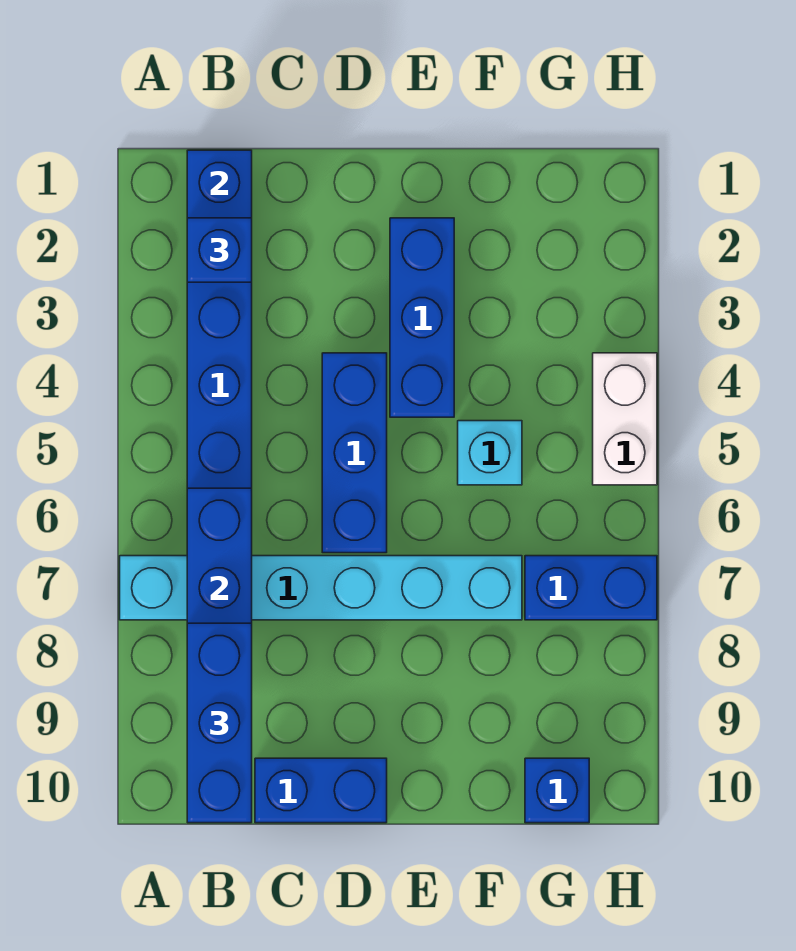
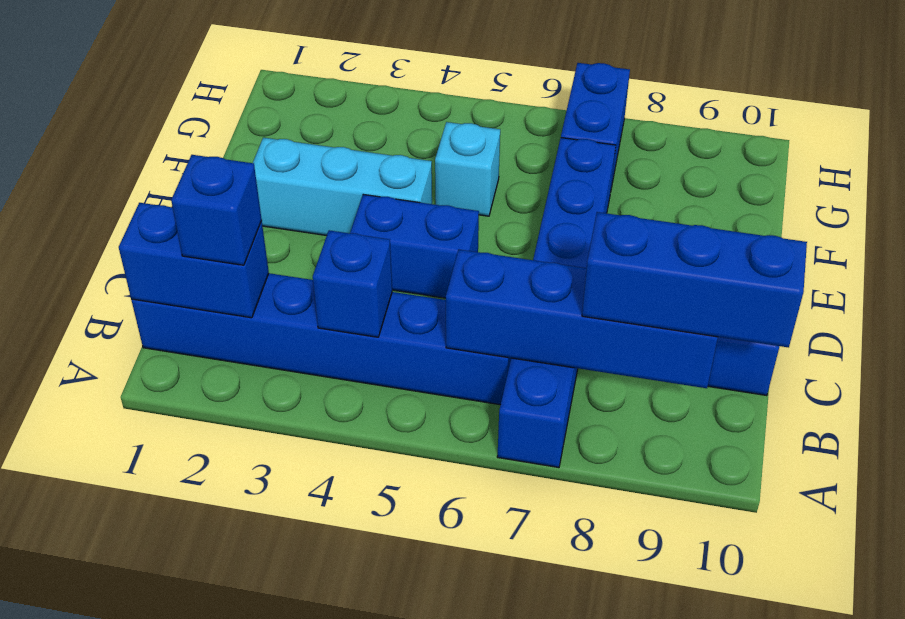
cyan brick A7:F7 level 1 -> blue brick A7:F7 level 1
blue brick D4:D6 level 1 -> blue brick D4:D5 level 1
blue brick E2:E4 level 1 -> cyan brick E2:E4 level 1
blue brick G10 level 1 -> blue brick B4 level 2
white brick H4:H5 level 1 -> none

